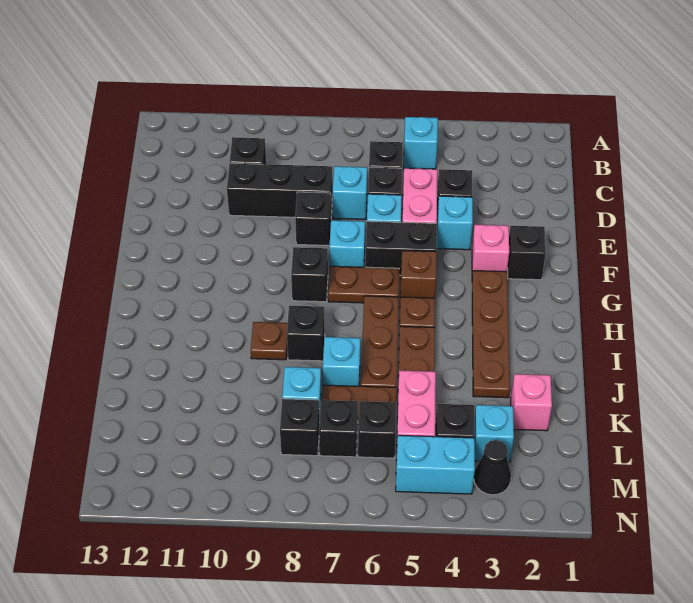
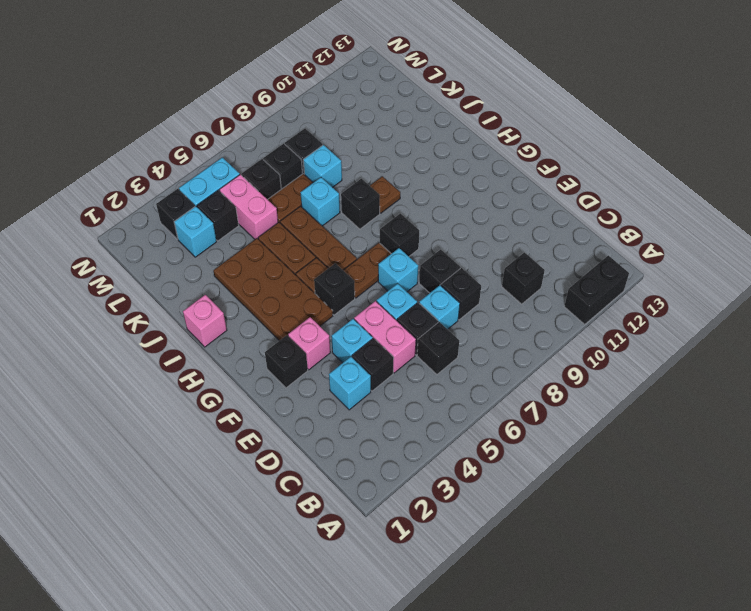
cyan brick B5 level 1 -> cyan brick D3 level 1
black brick D8:D10 level 1 -> black brick D8 level 1
black brick F5:F6 level 1 -> black brick A11:A12 level 1
brown plate G3:J3 level 1 -> brown plate G3:J4 level 1
brown brick G5 level 1 -> black brick G5 level 1
pink brick K2 level 1 -> pink brick I1 level 1
black cone M3 level 1 -> black brick M3 level 1

